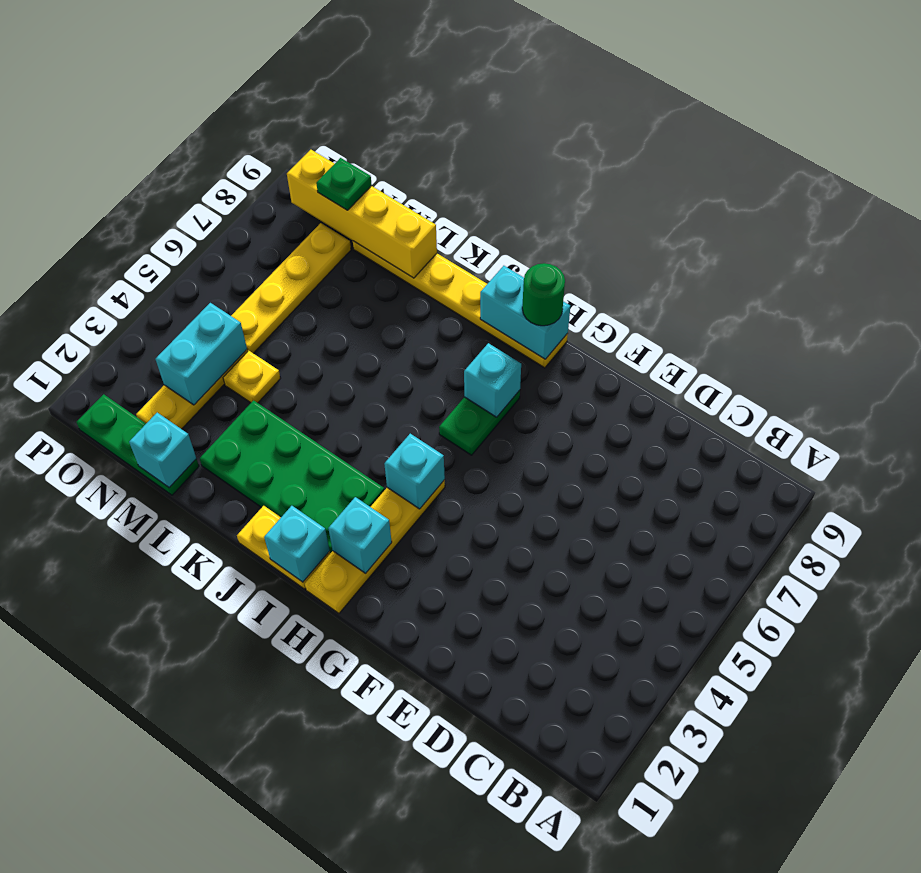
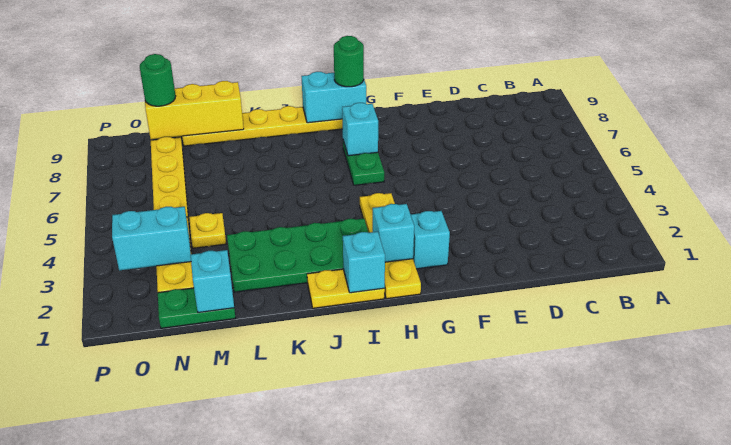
cyan brick H4 level 2 -> cyan brick G2 level 1
yellow brick L9:O9 level 2 -> yellow brick L9:N9 level 2
green plate M1:O1 level 1 -> green plate M1:N1 level 1
cyan brick N3:N4 level 2 -> cyan brick N3:O3 level 2
green plate N9 level 3 -> green round brick N9 level 3

